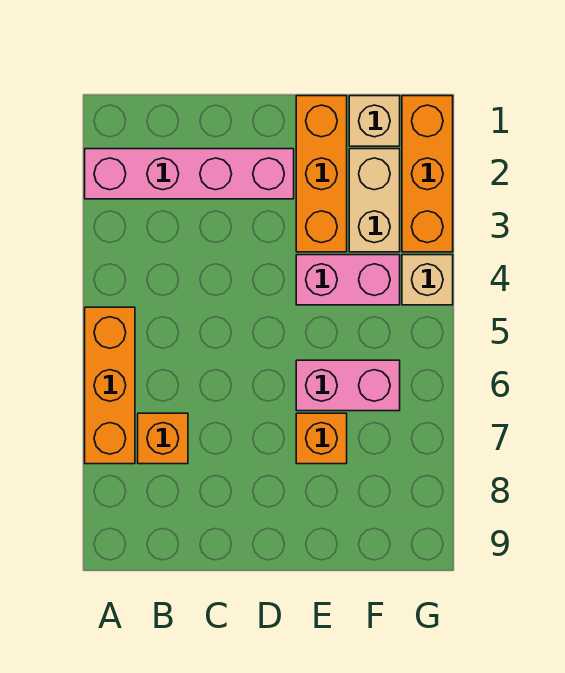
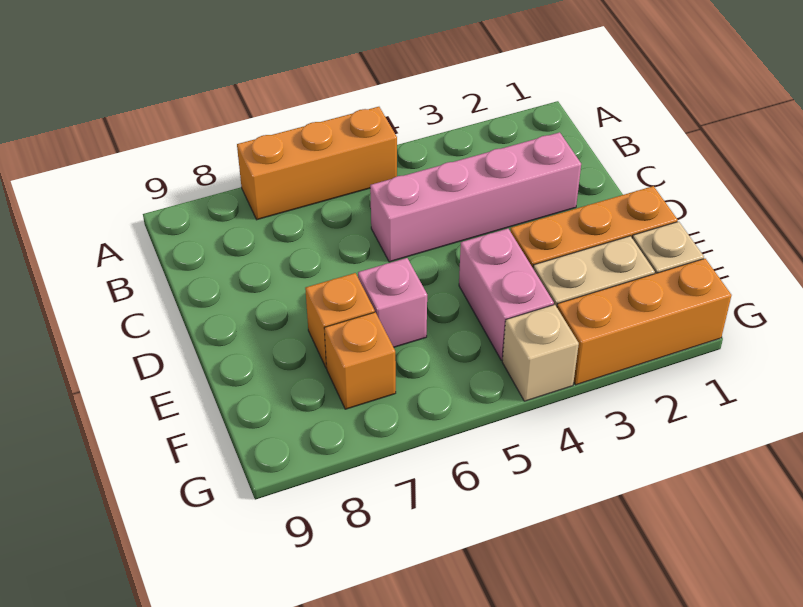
pink brick A2:D2 level 1 -> pink brick C2:C5 level 1
orange brick B7 level 1 -> orange brick F7 level 1
pink brick E6:F6 level 1 -> pink brick E6 level 1

